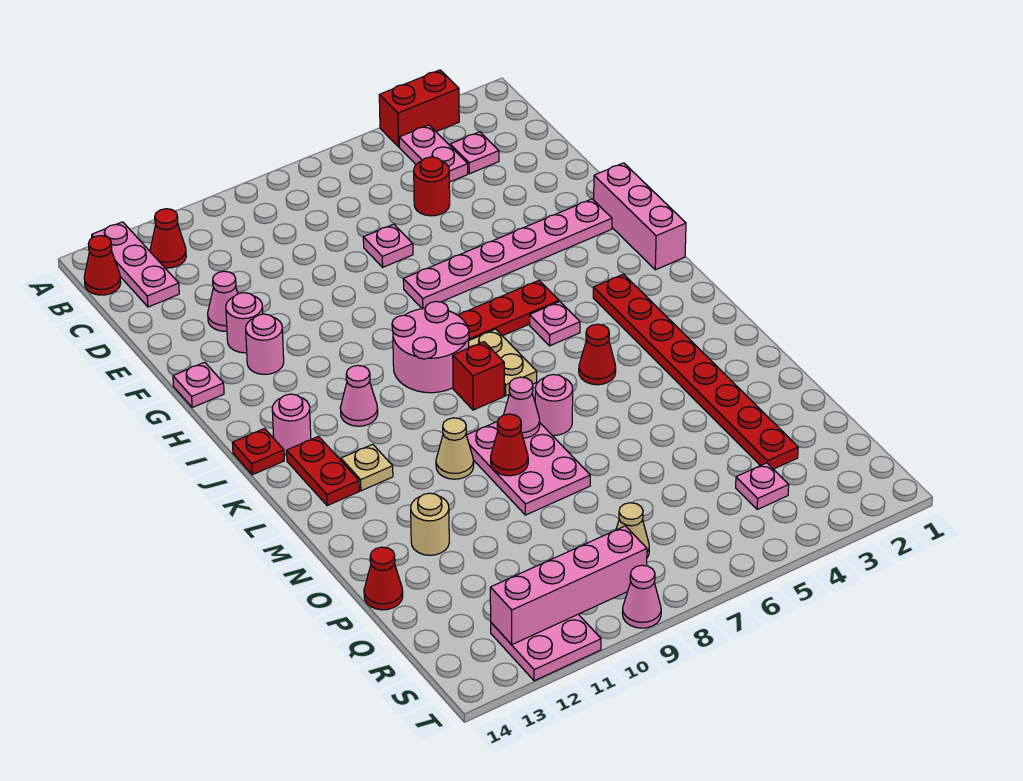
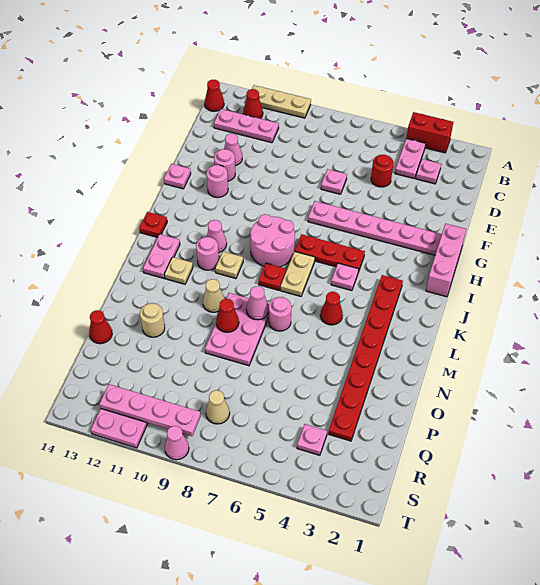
none -> tan plate A10:A12 level 1
pink plate A13:C13 level 1 -> pink plate C11:C13 level 1
pink round brick J13 level 1 -> pink round brick K11 level 1
red brick K8 level 1 -> red plate K8 level 1
none -> tan plate K10 level 1
red plate K13:L13 level 1 -> pink plate K13:L13 level 1
pink brick S9:S12 level 2 -> pink plate S9:S12 level 2

